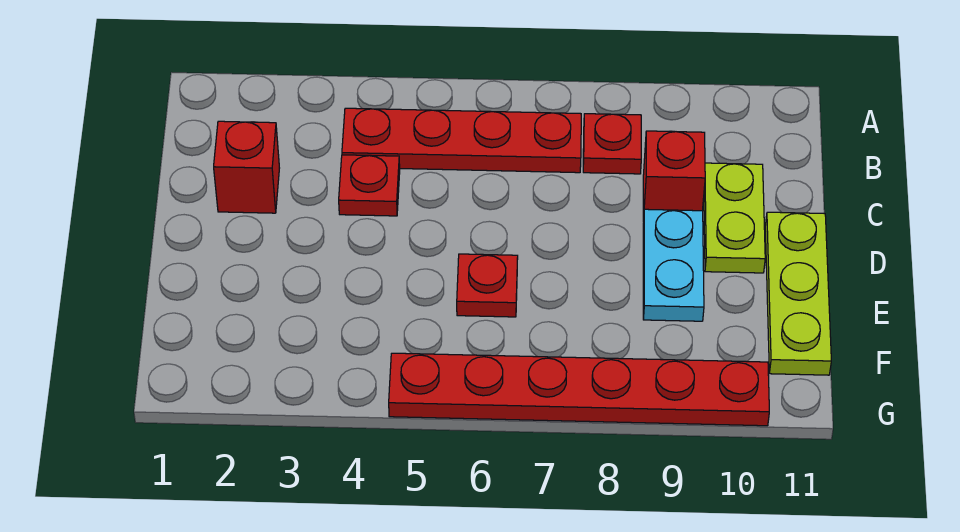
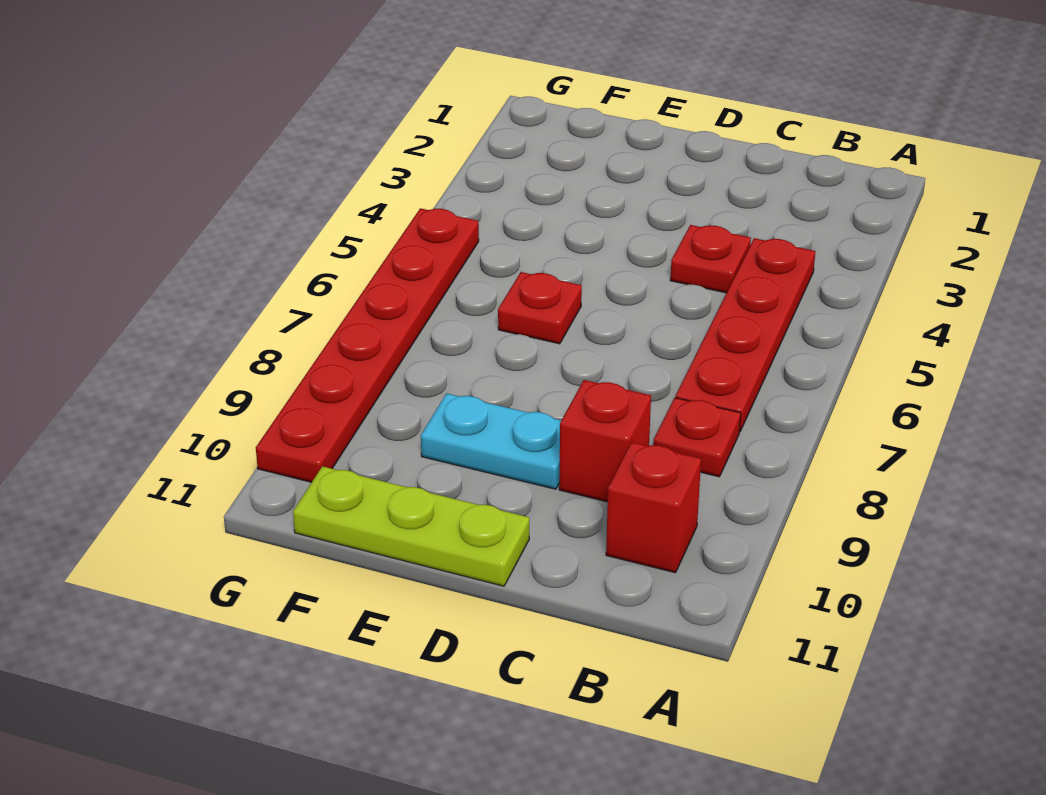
red brick C2 level 1 -> red brick B10 level 1
lime plate C10:D10 level 1 -> none

